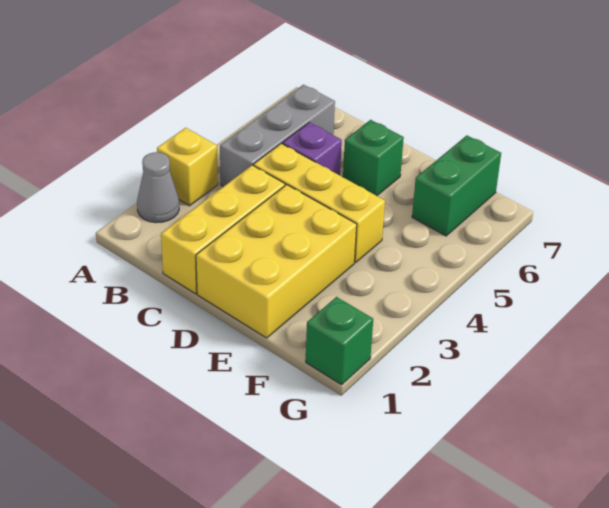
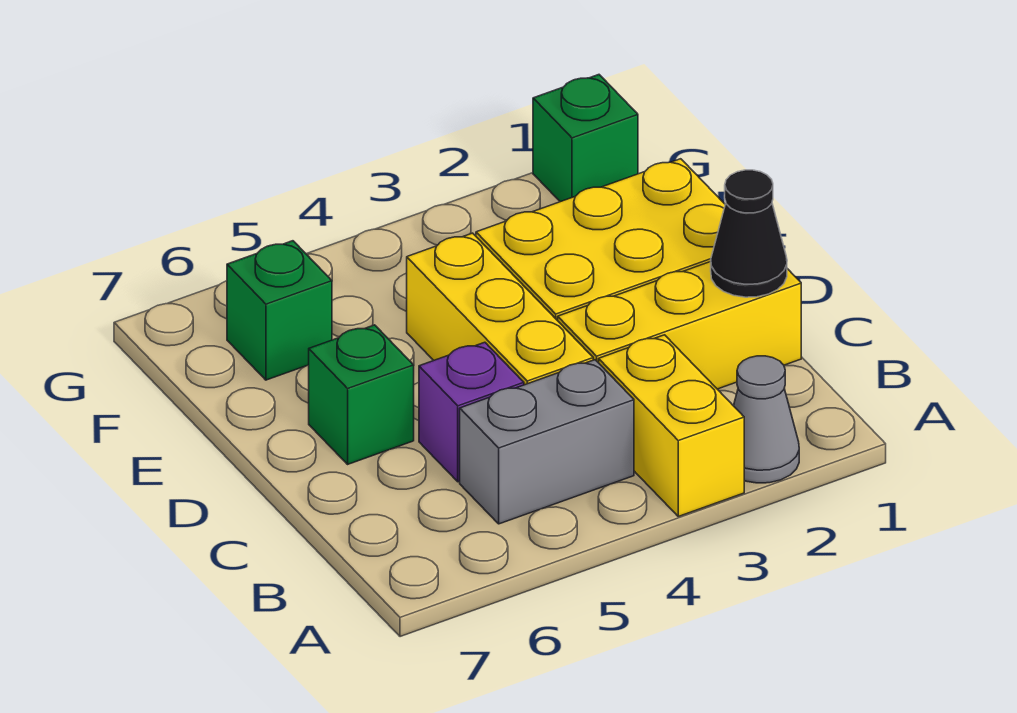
yellow brick A3 level 1 -> yellow brick A3:B3 level 1
grey brick B4:B6 level 1 -> grey brick B4:B5 level 1
none -> black cone C1 level 2
green brick F6:F7 level 1 -> green brick F6 level 1

